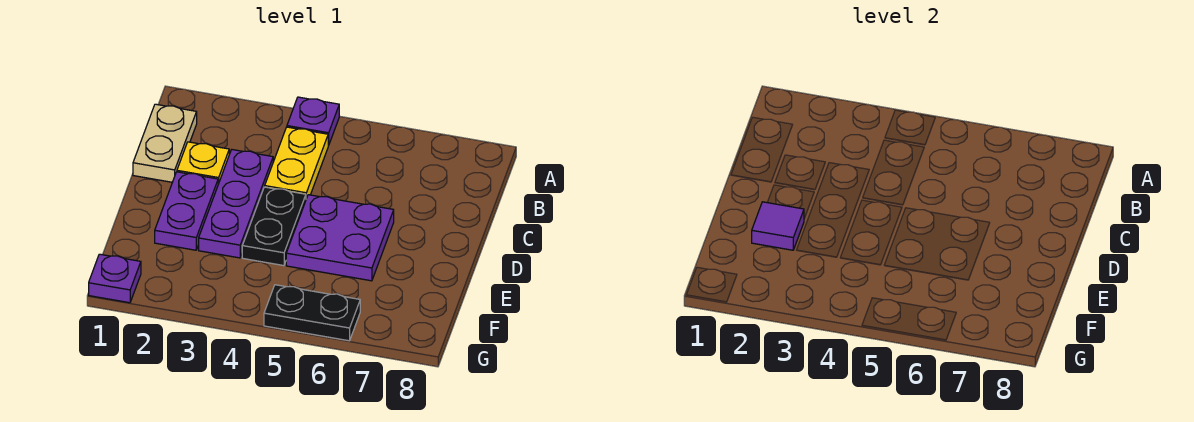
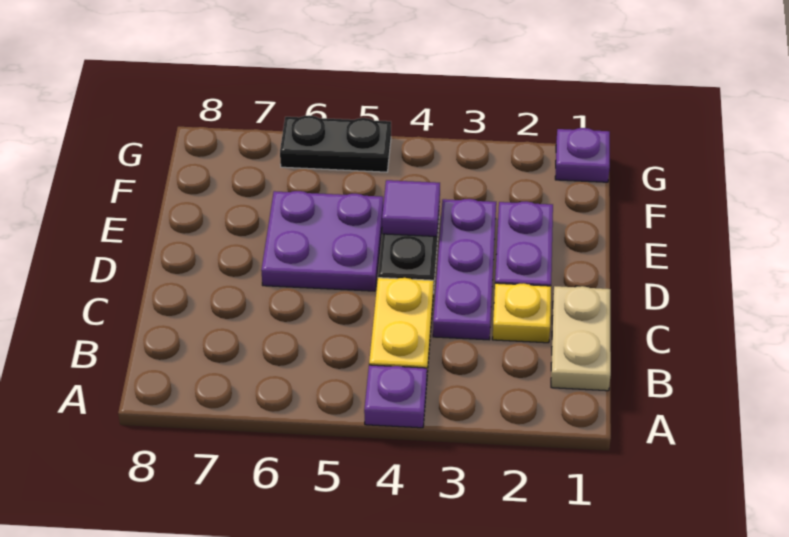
purple tile E2 level 2 -> purple tile E4 level 2

